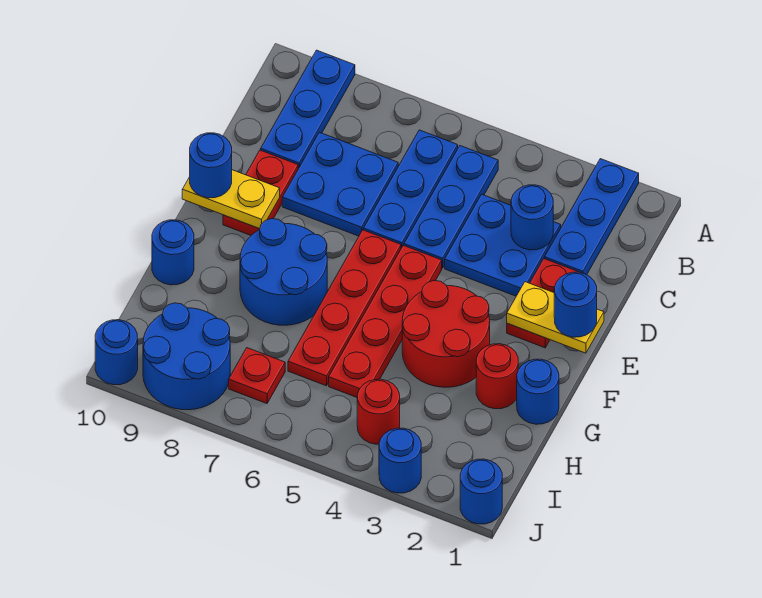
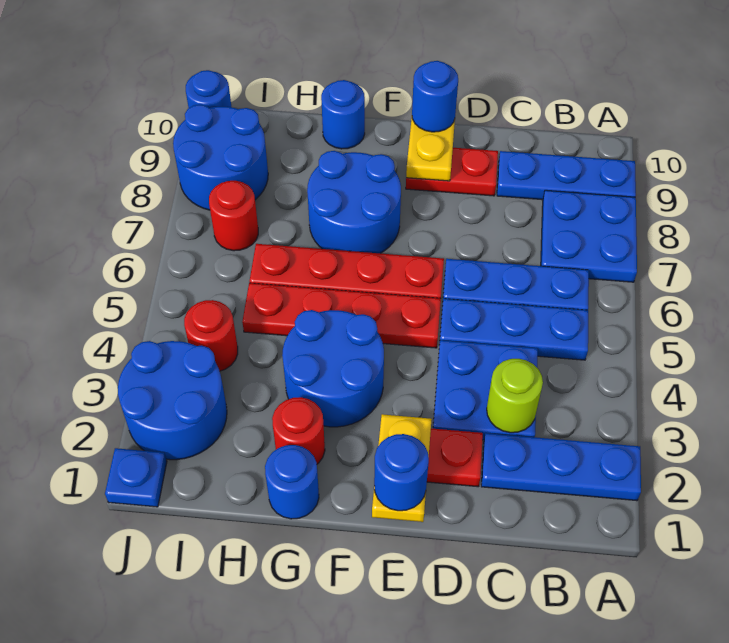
blue round brick C3 level 2 -> lime round brick C3 level 2
blue plate C7:D8 level 1 -> blue plate A7:B8 level 1
red round brick F3:G4 level 1 -> blue round brick F3:G4 level 1
red plate I7 level 1 -> red round brick I7 level 1
blue round brick J1 level 1 -> blue plate J1 level 1
blue round brick J3 level 1 -> blue round brick I2:J3 level 1

